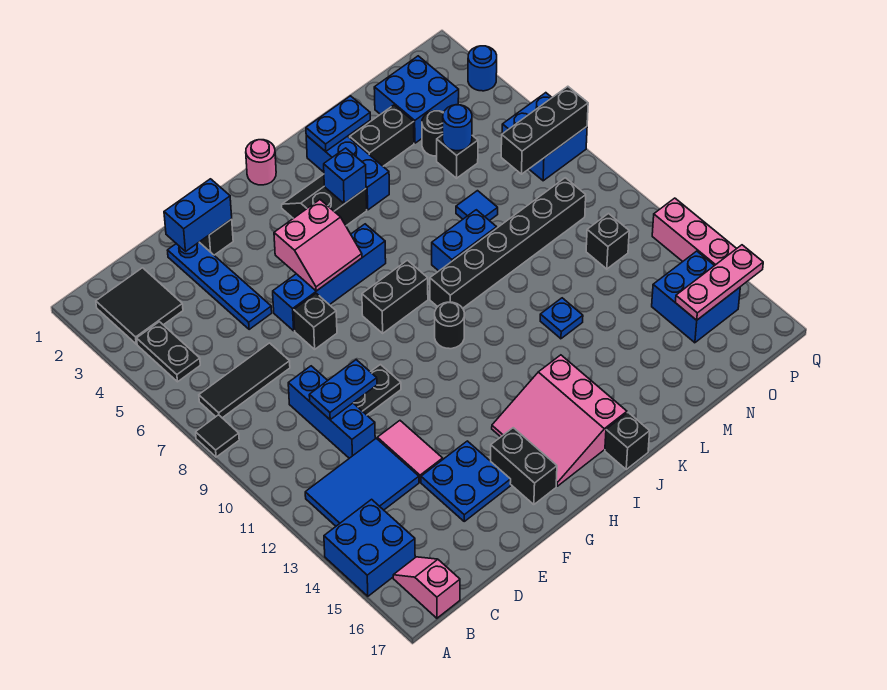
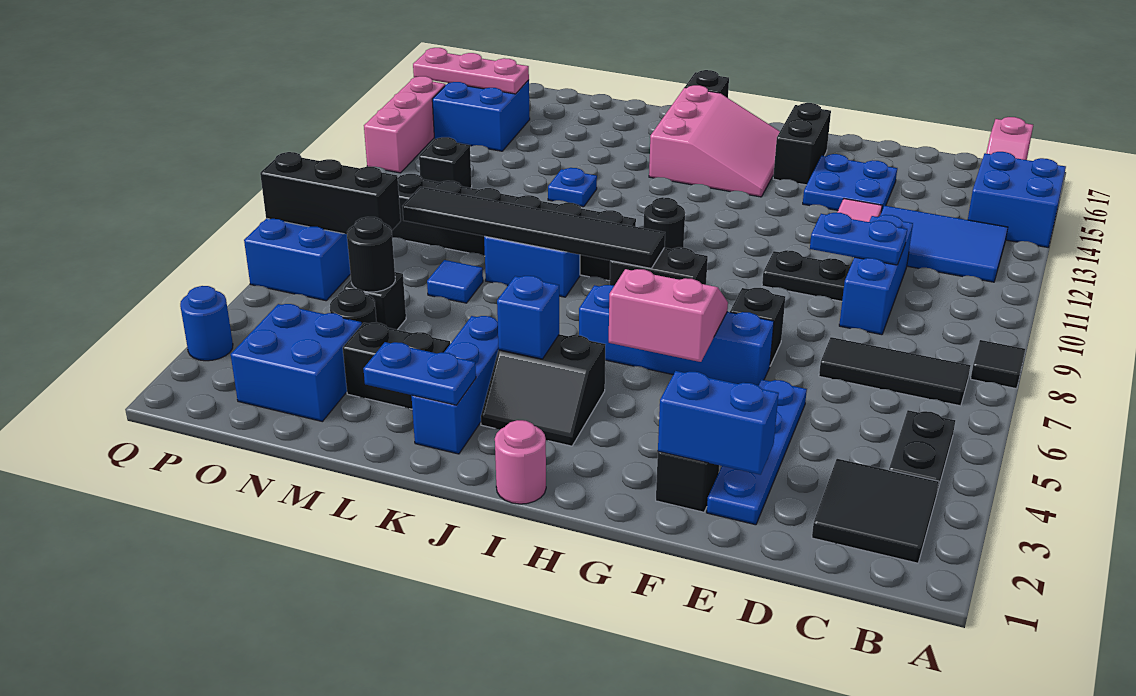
none -> black tile I8:N8 level 2
blue round brick N5 level 2 -> black round brick N5 level 2

